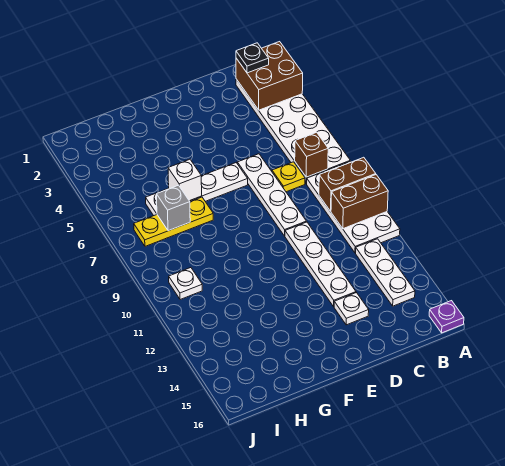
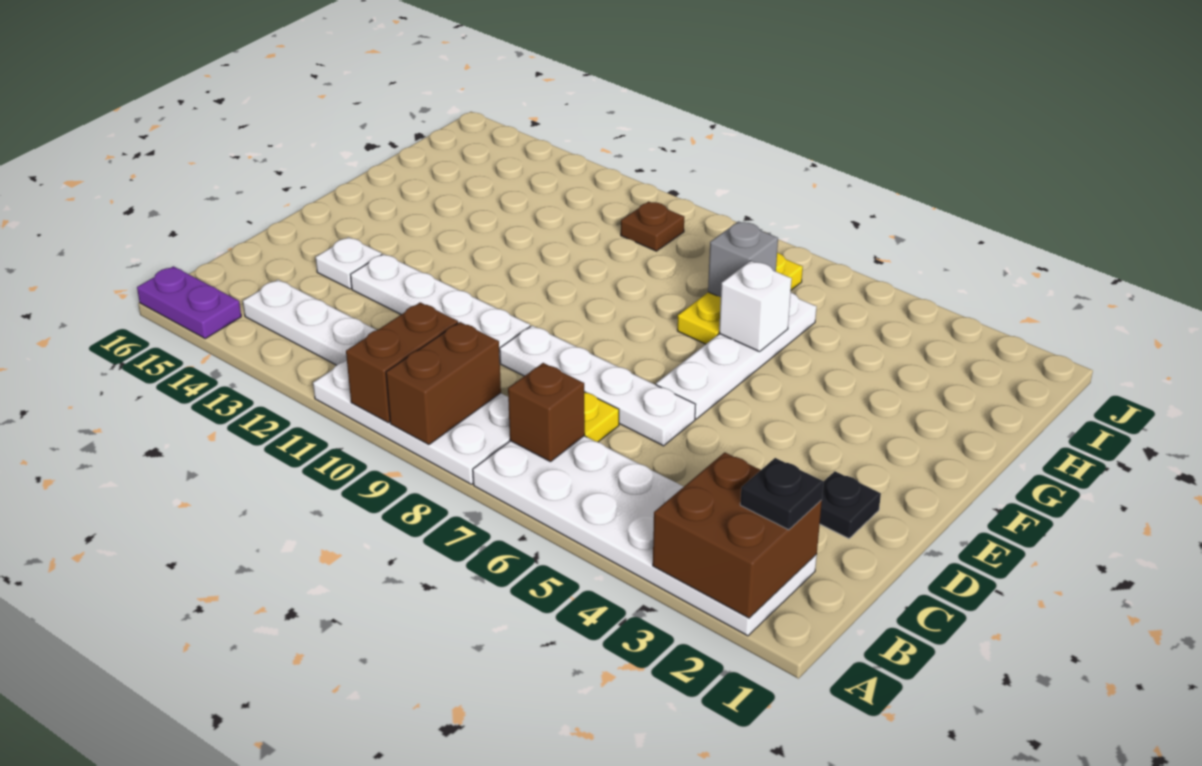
purple plate A16 level 1 -> purple plate A15:A16 level 1
none -> black plate D2 level 1
white plate I10 level 1 -> brown plate I10 level 1

